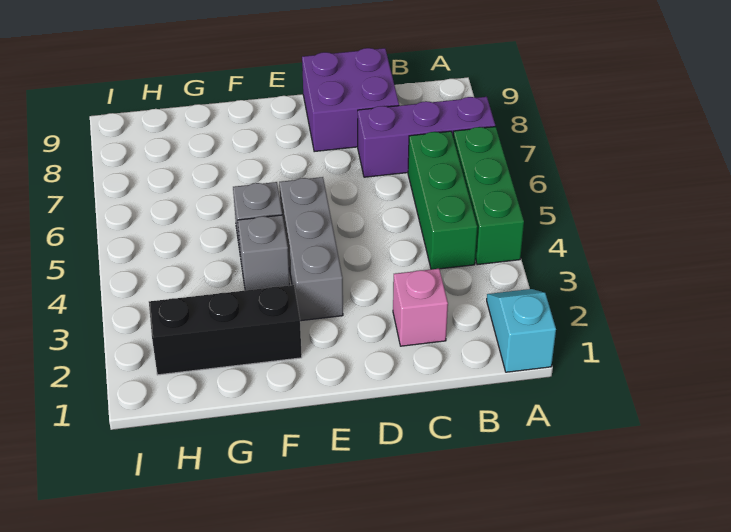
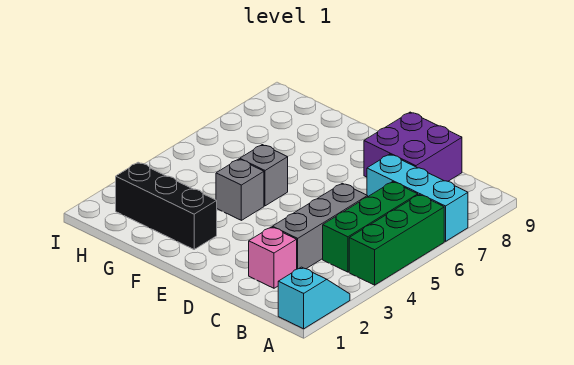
purple brick A7:C7 level 1 -> cyan brick A7:C7 level 1
grey brick E3:E5 level 1 -> grey brick C3:C5 level 1

